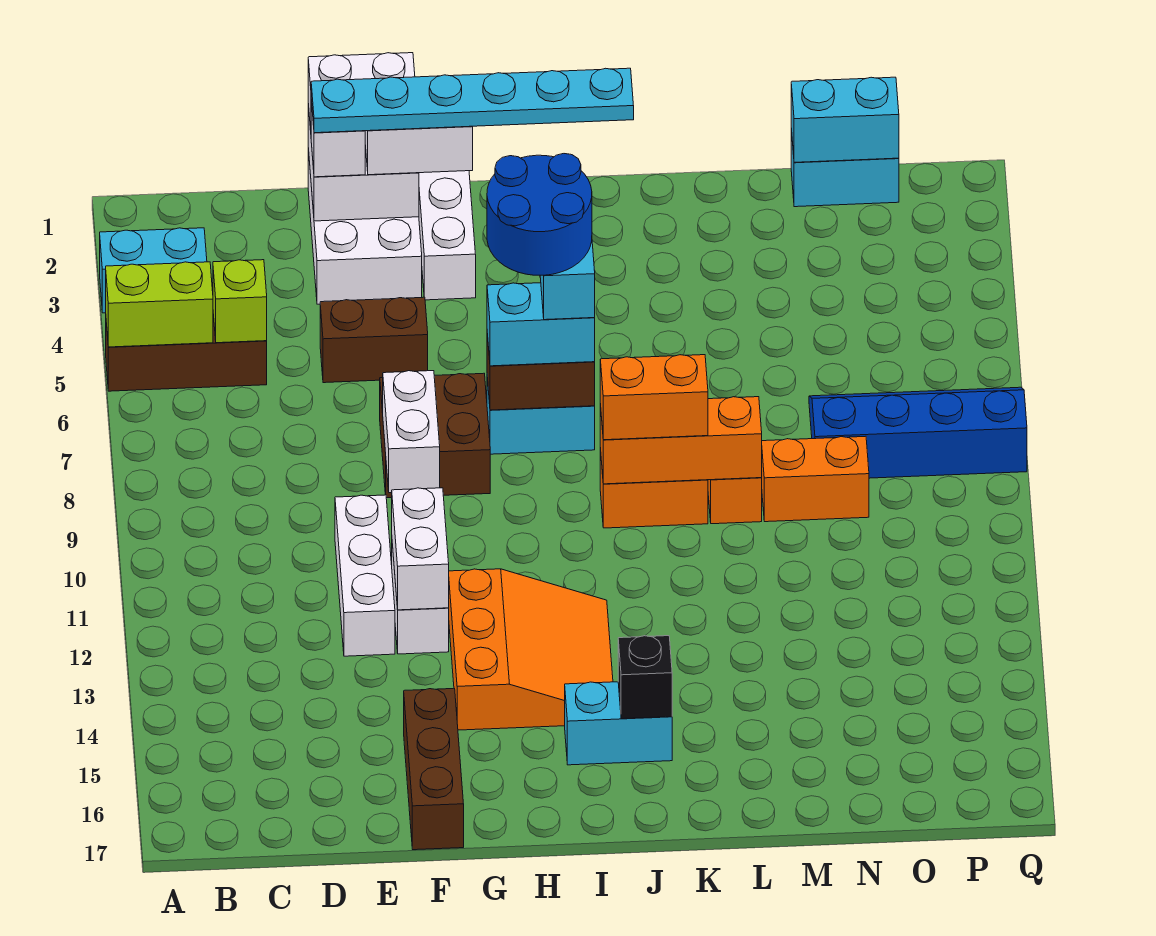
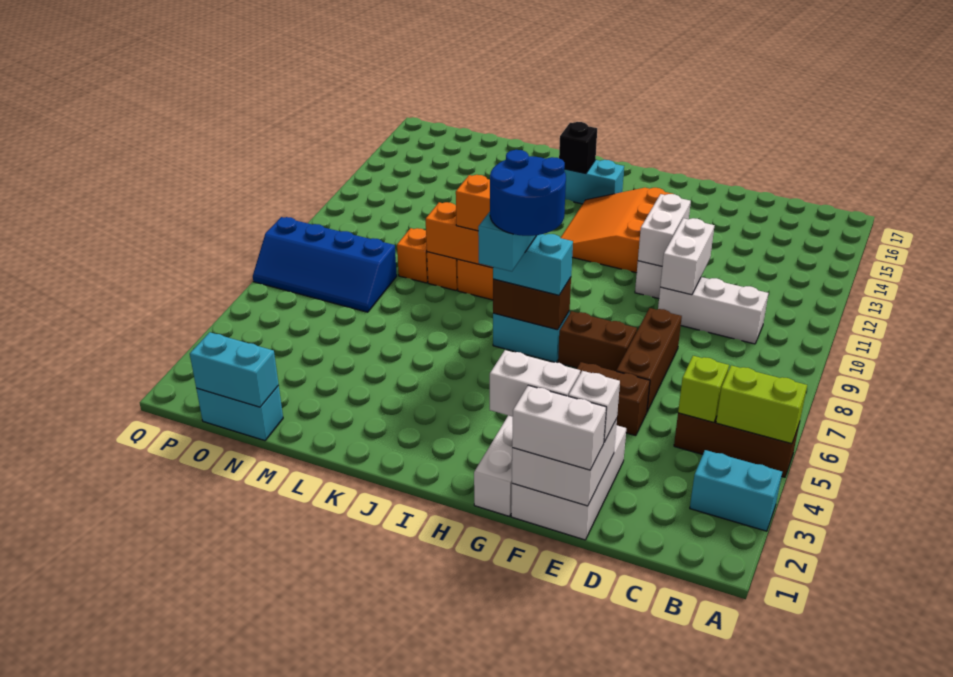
cyan plate E2:J2 level 4 -> none
white brick E10:E12 level 1 -> white brick C10:E10 level 1
brown brick F7:G8 level 1 -> brown brick F7:G7 level 1
white brick F8:F9 level 2 -> white brick E10:E11 level 2
brown brick F15:F17 level 1 -> brown brick E6:E8 level 1
orange brick M9:N9 level 1 -> orange brick M9 level 1

